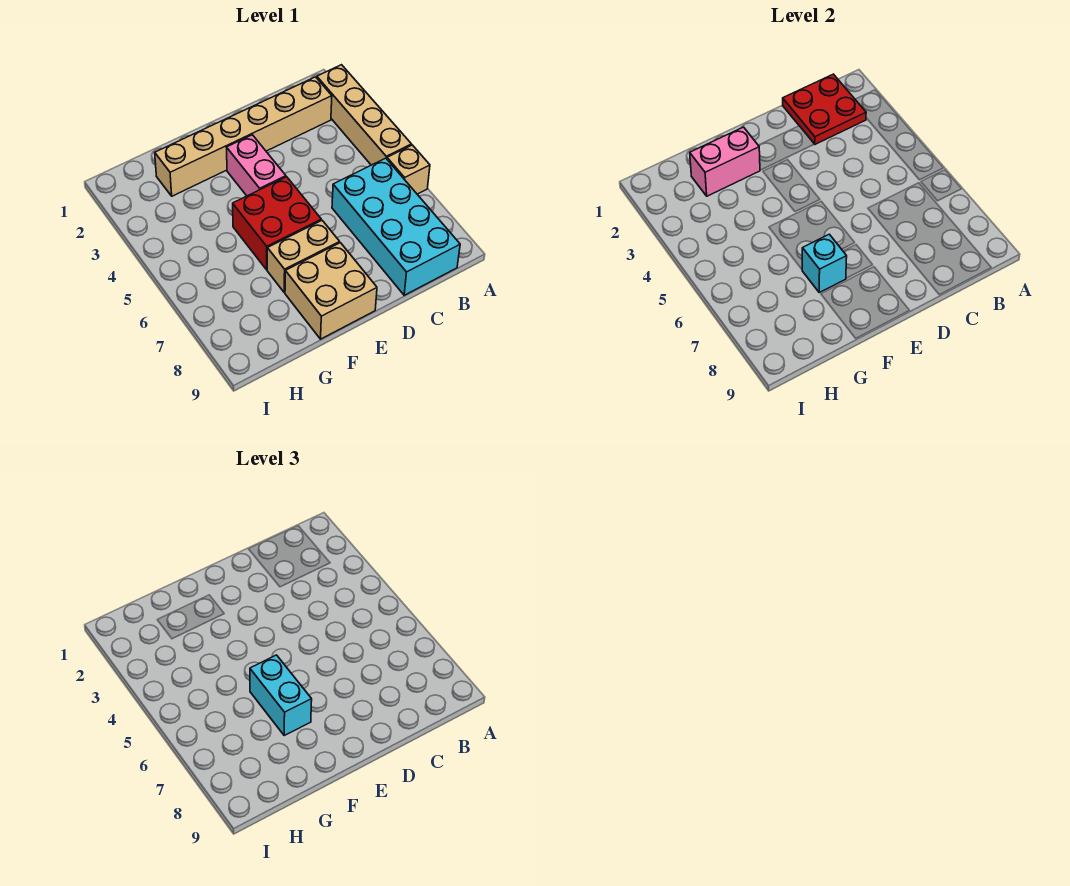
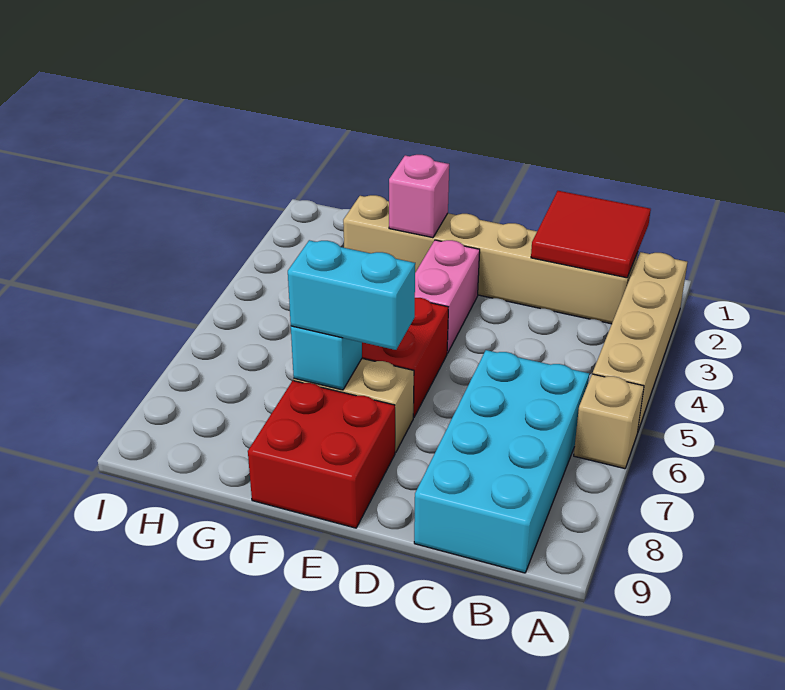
red plate B1:C2 level 2 -> red tile B1:C2 level 2
tan brick E8:F9 level 1 -> red brick E8:F9 level 1
pink brick F2:G2 level 2 -> pink brick F2 level 2
cyan brick F6:F7 level 3 -> cyan brick E7:F7 level 3

